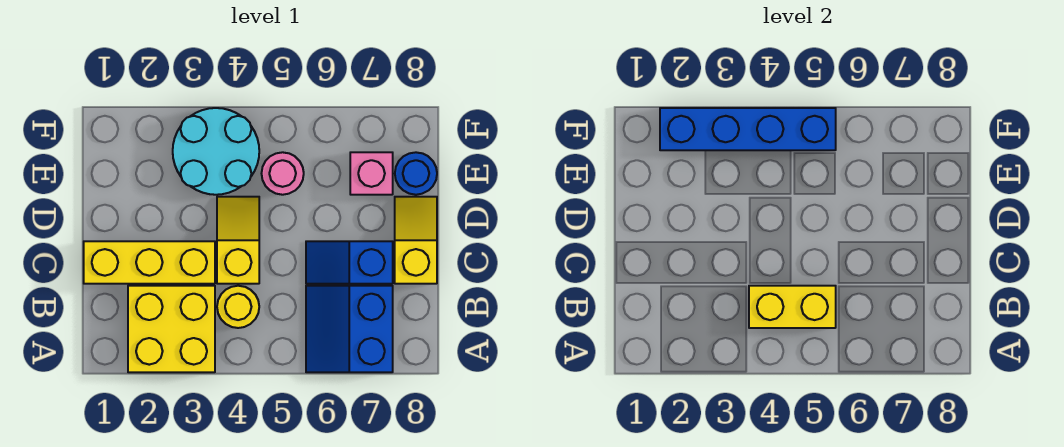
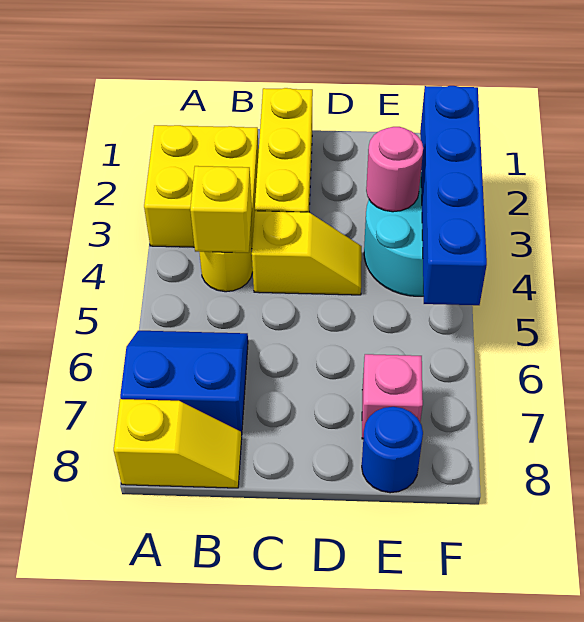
yellow brick B4:B5 level 2 -> yellow brick B4 level 2
blue slope C6:C7 level 1 top 7 -> none
yellow slope C8:D8 level 1 top C -> yellow slope A8:B8 level 1 top A
pink round brick E5 level 1 -> pink round brick E3 level 2

